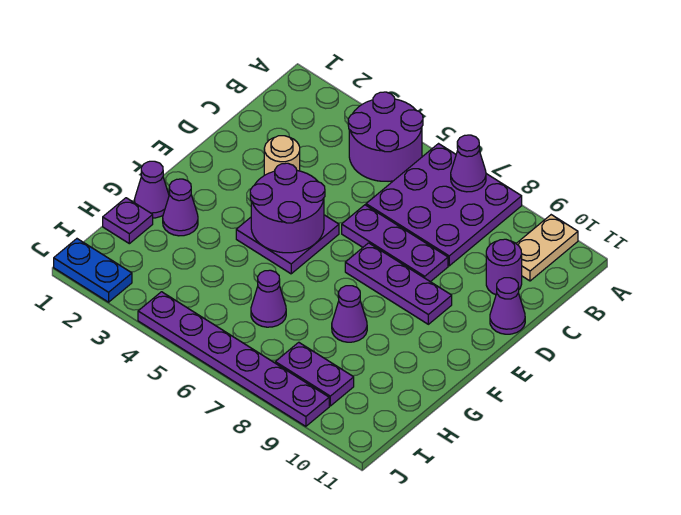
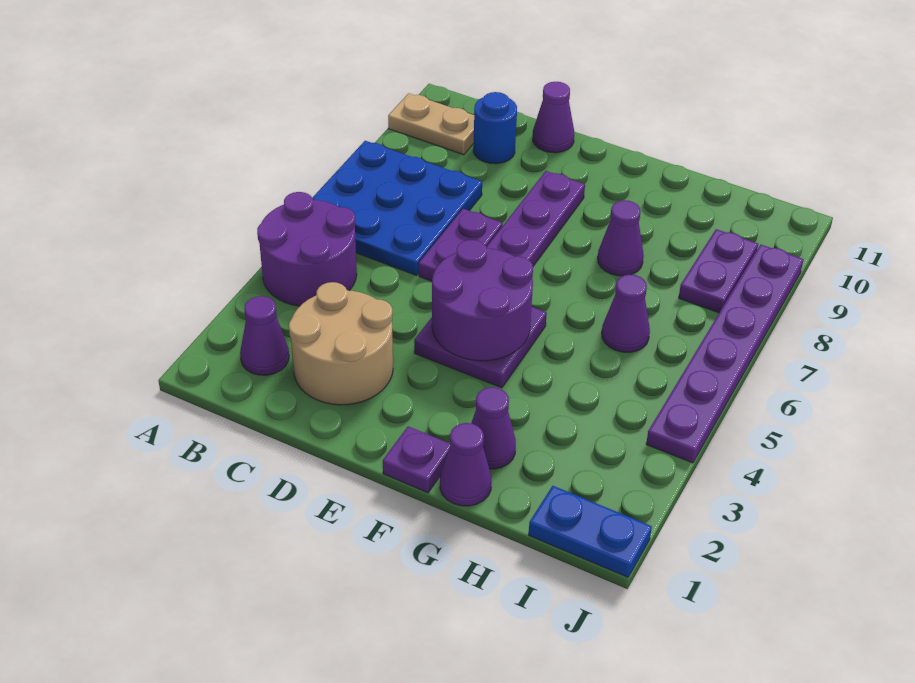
purple plate A6:C8 level 1 -> blue plate A6:C8 level 1
purple cone A7 level 2 -> purple cone B2 level 1
purple round brick C10 level 1 -> blue round brick C10 level 1
tan round brick D3 level 1 -> tan round brick C2:D3 level 1
purple plate D6:D8 level 1 -> purple plate D6:D7 level 1
purple plate H1 level 1 -> purple plate F1 level 1
blue plate J1:J2 level 1 -> blue plate I1:J1 level 1

